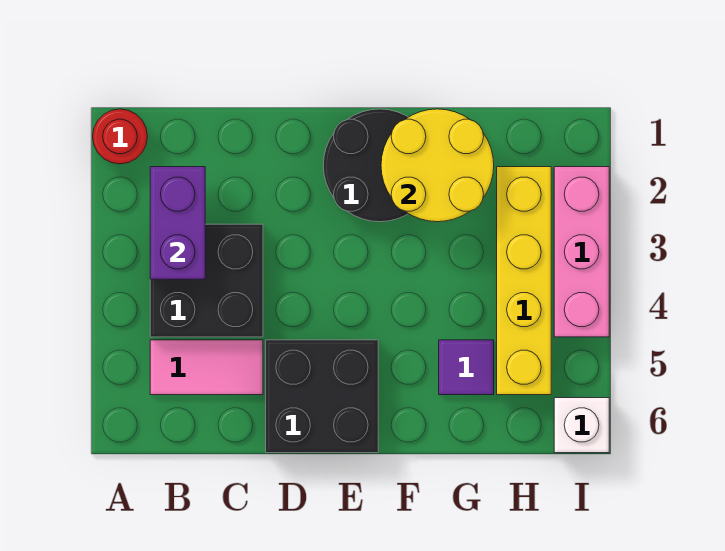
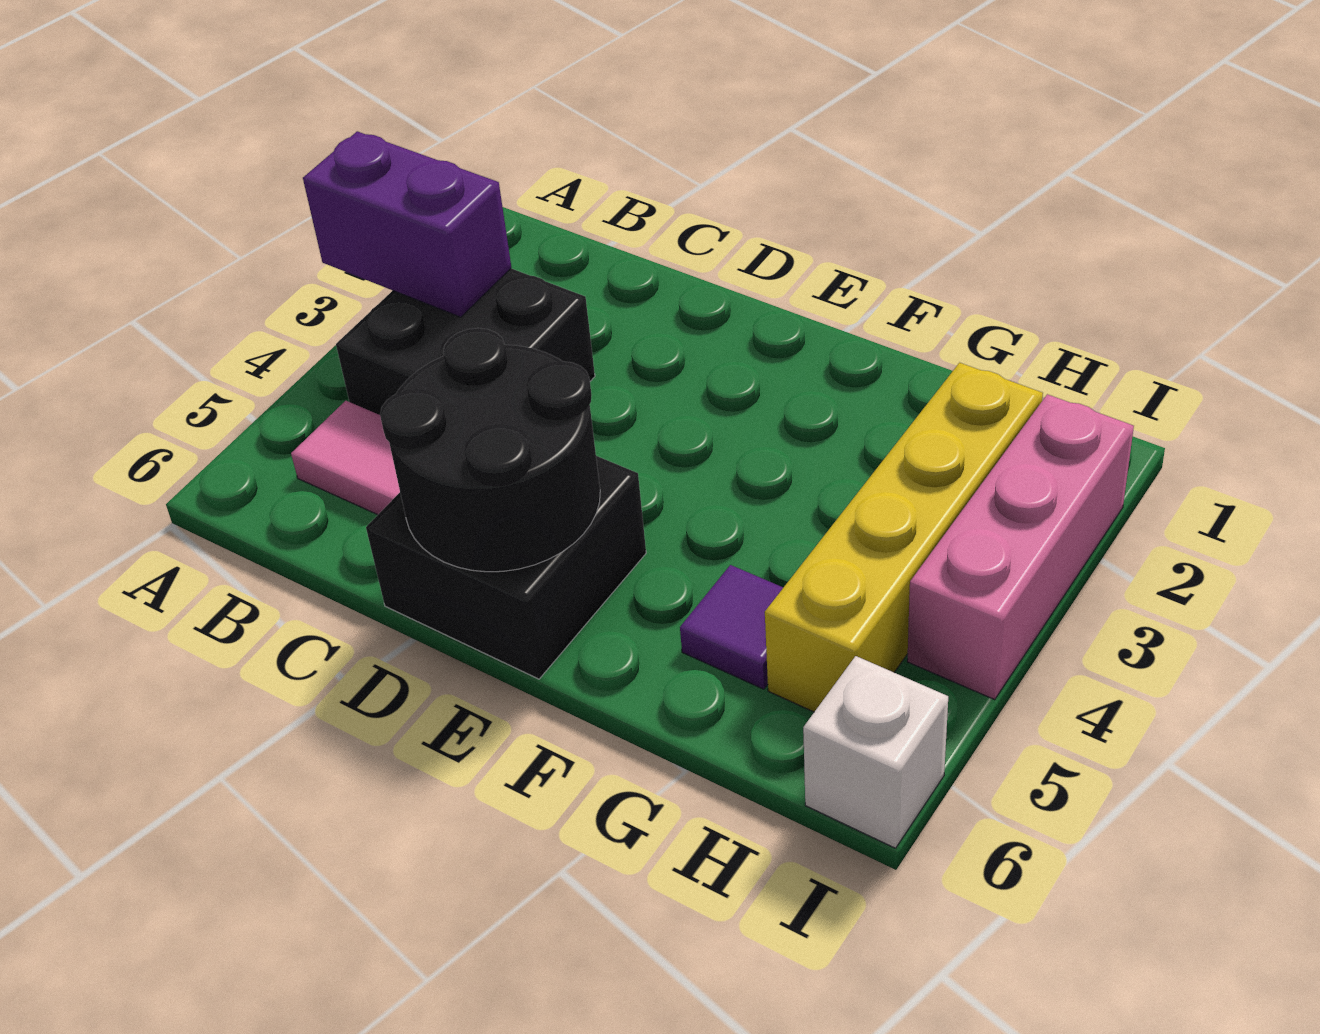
red round brick A1 level 1 -> none
purple brick B2:B3 level 2 -> purple brick A3:B3 level 2
black round brick E1:F2 level 1 -> black round brick D5:E6 level 2
yellow round brick F1:G2 level 2 -> none

